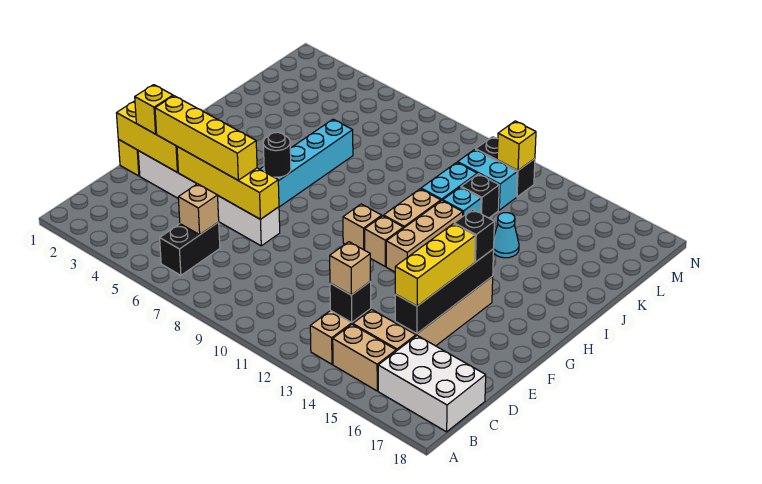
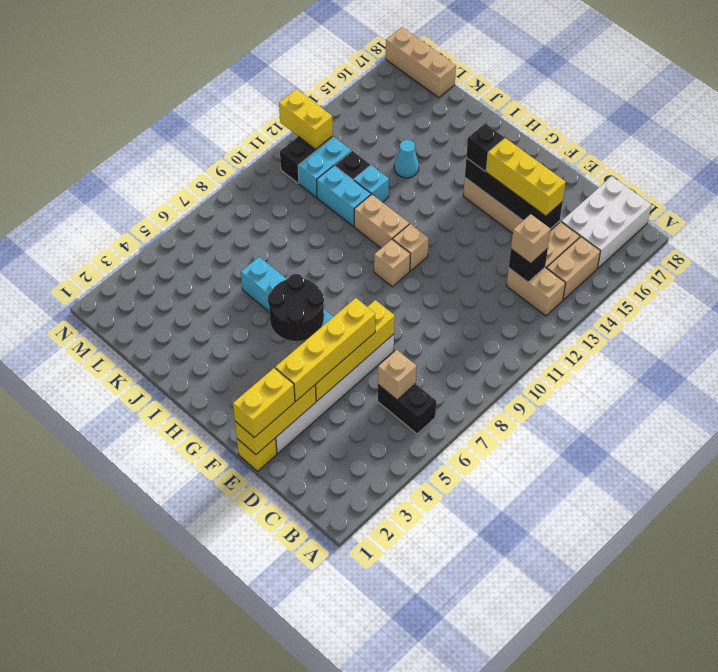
yellow brick E2 level 3 -> yellow brick E1:E2 level 3
black round brick G6 level 2 -> black round brick G5:H6 level 2
tan brick G12:I12 level 1 -> tan brick L18:N18 level 1
yellow brick M12 level 2 -> yellow brick M12:N12 level 2

